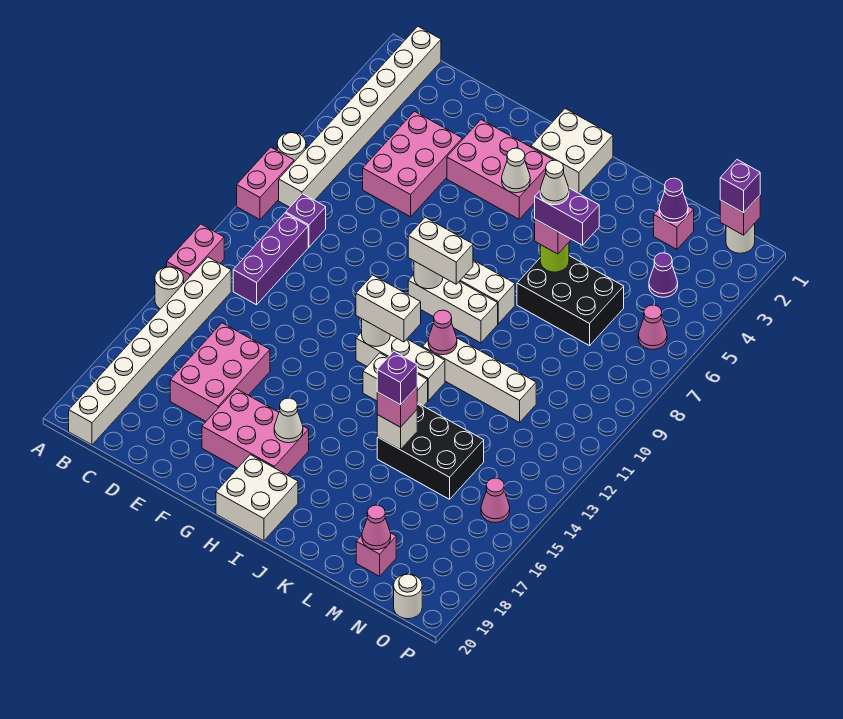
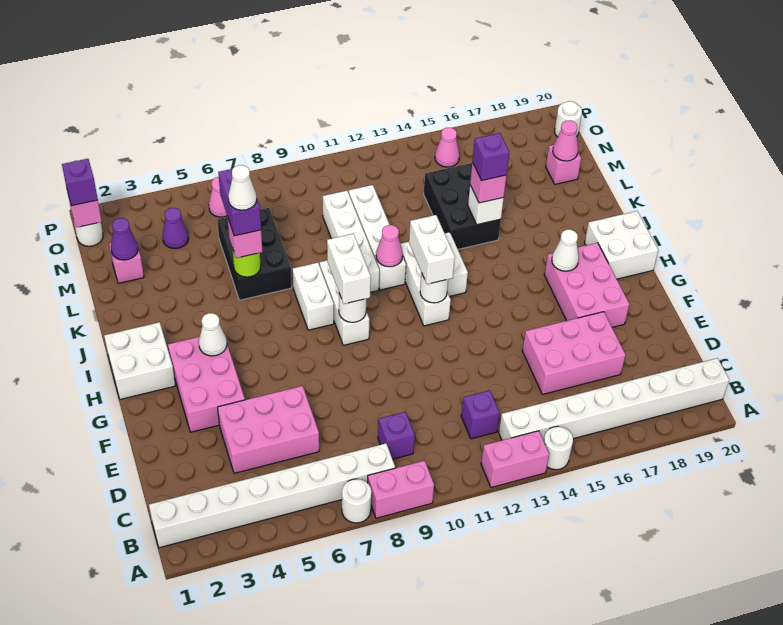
purple brick C10:C12 level 1 -> purple brick C12 level 1
none -> white brick J10:M10 level 1

